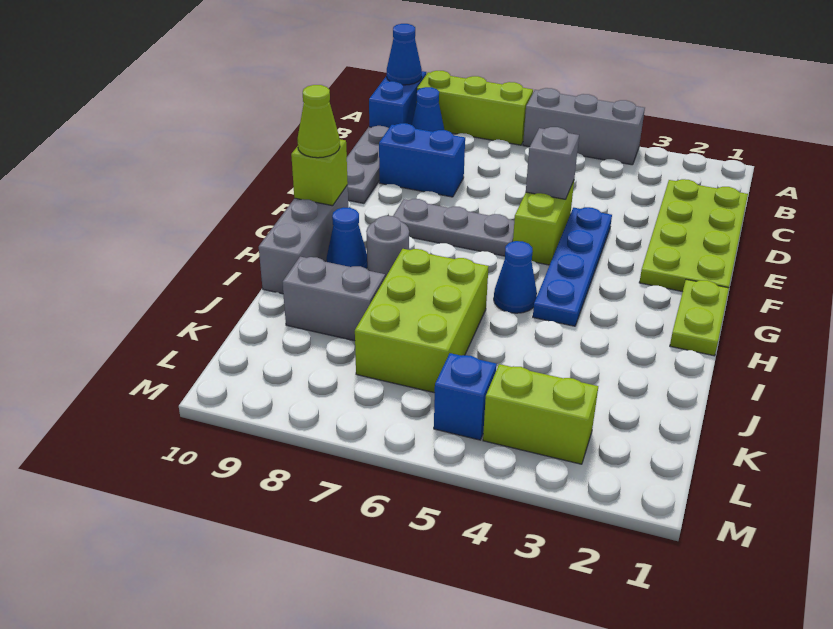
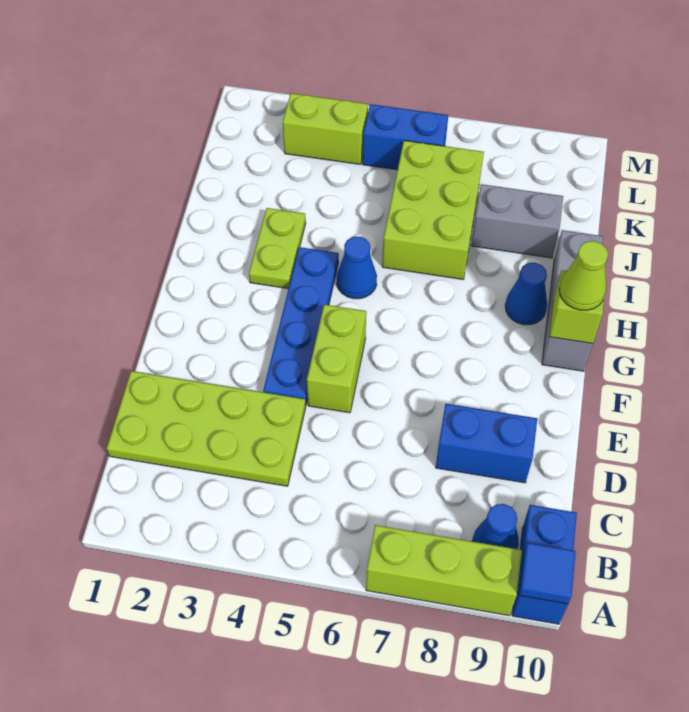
grey brick A4:A6 level 1 -> none
blue cone A10 level 2 -> blue tile A10 level 2
lime plate C1:F2 level 1 -> lime plate C1:D4 level 1
grey plate C10:E10 level 1 -> none
grey brick E5 level 2 -> none
grey plate F6:F8 level 1 -> none
lime plate G1:H1 level 1 -> lime plate H3:I3 level 1
grey round brick H8 level 1 -> none
blue brick L5 level 1 -> blue brick L5:L6 level 1

